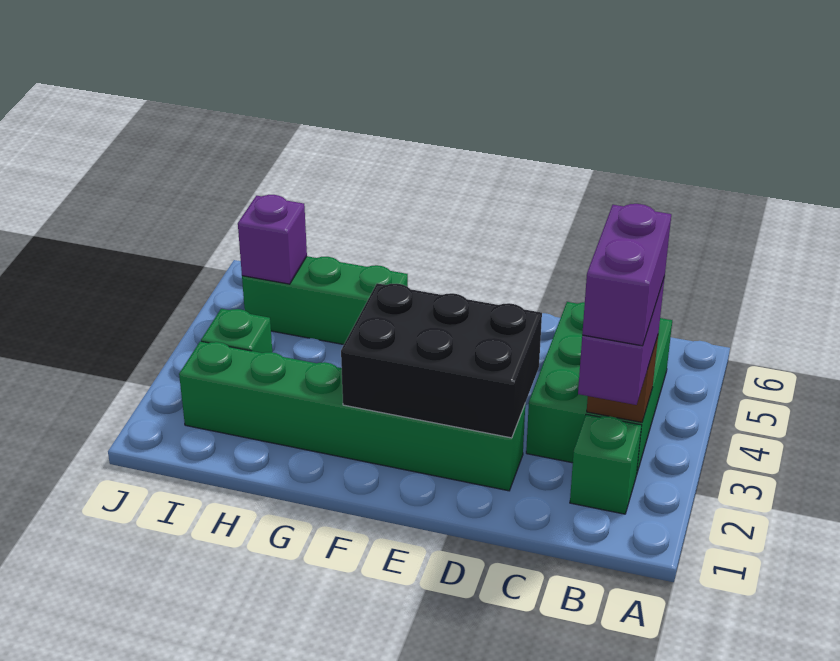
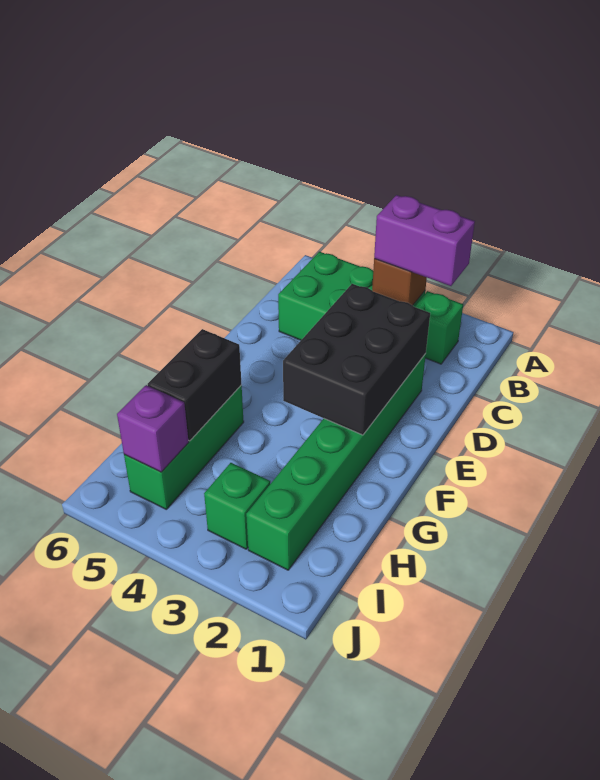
purple brick B2:B3 level 4 -> none
none -> black brick G5:H5 level 2

